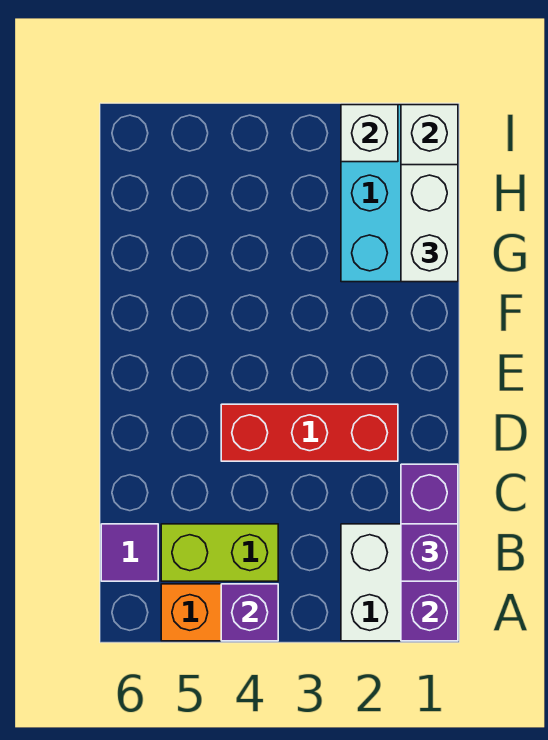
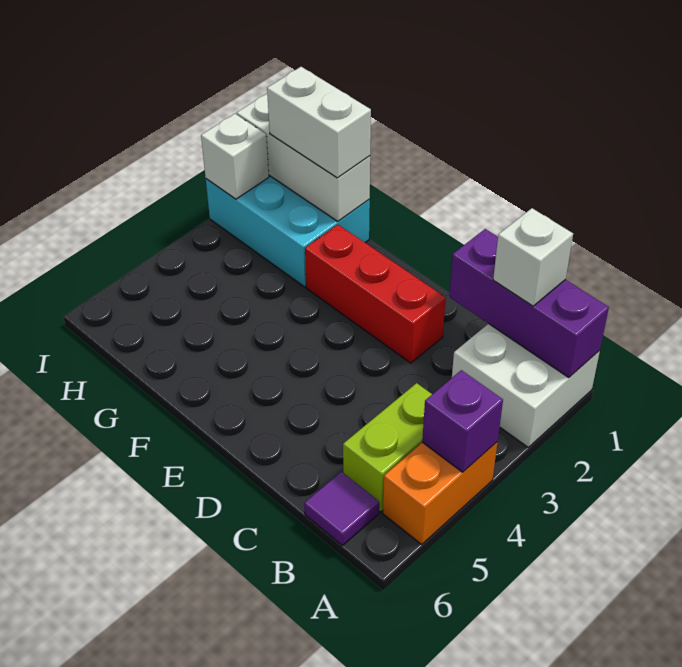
purple brick B1 level 3 -> white brick B1 level 3
red brick D2:D4 level 1 -> red brick D2:F2 level 1

